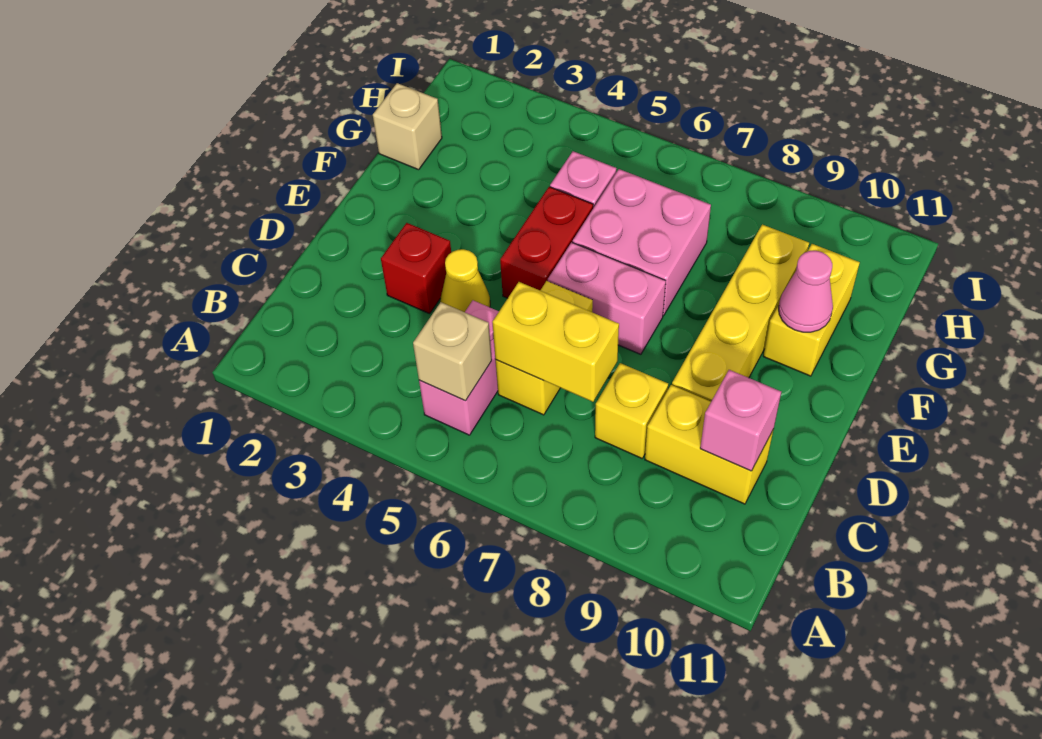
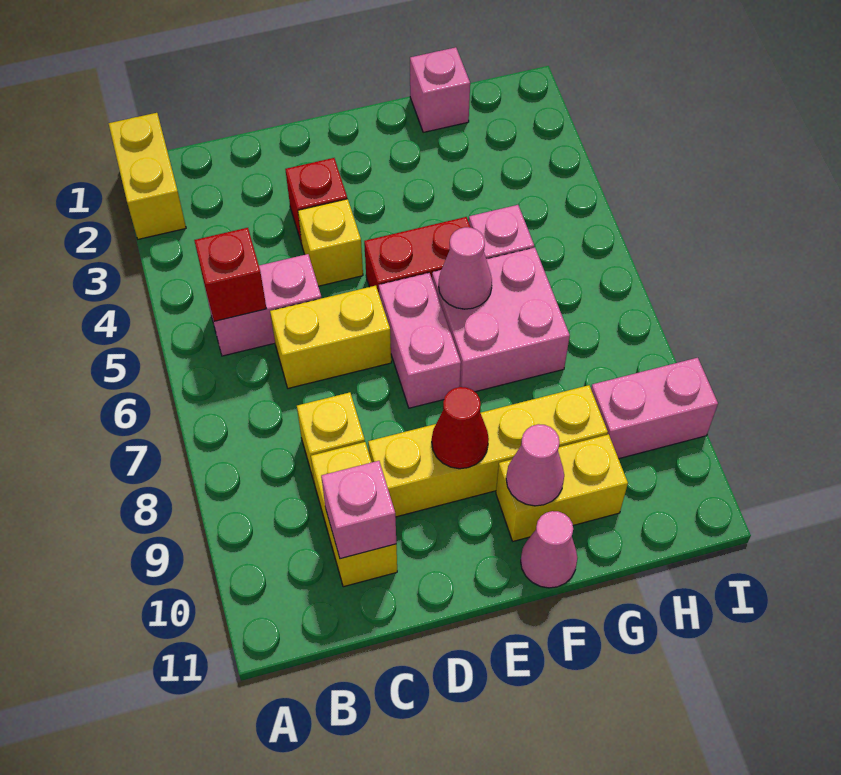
tan brick B5 level 2 -> red brick B5 level 2
yellow brick C6:C7 level 2 -> yellow brick A1:A2 level 1
yellow cone D4 level 1 -> yellow brick D4 level 1
none -> red cone E9 level 2
none -> pink cone F6 level 2
none -> pink cone F11 level 1
tan brick G1 level 1 -> pink brick G1 level 1
none -> pink brick H9:I9 level 1

